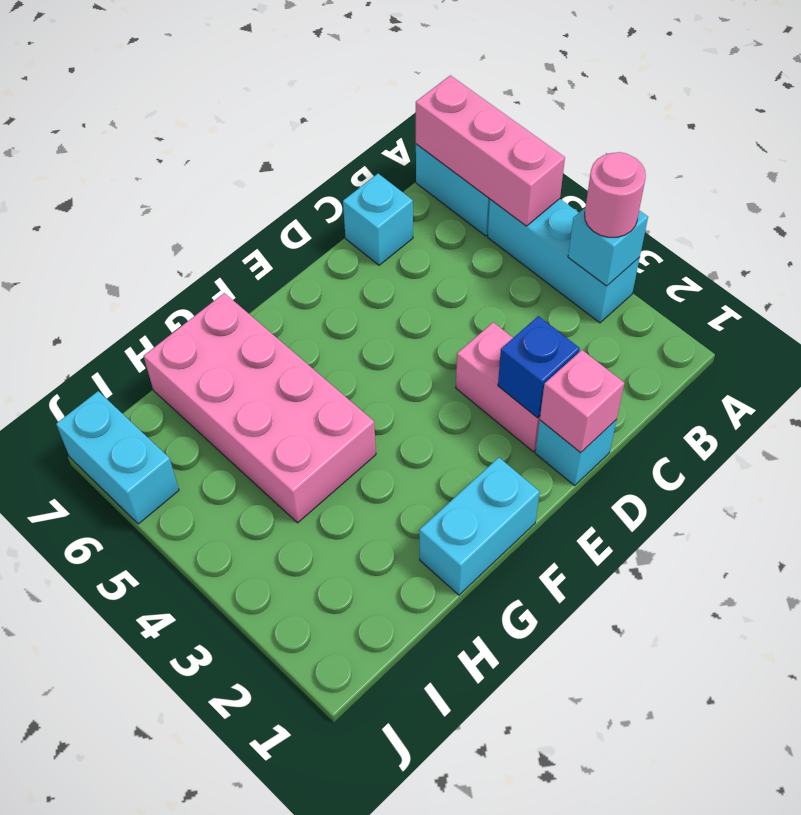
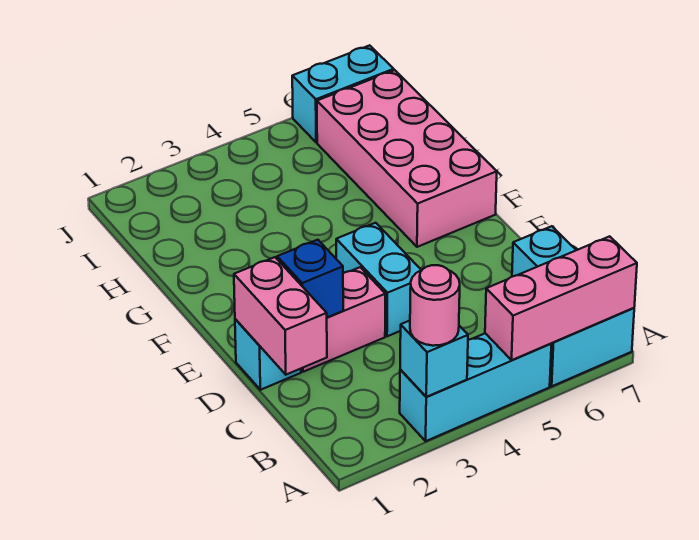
pink brick D1 level 2 -> pink brick C1:D1 level 2
cyan brick F1:G1 level 1 -> cyan brick D4:E4 level 1
pink brick G4:H7 level 1 -> pink brick F6:I7 level 1

